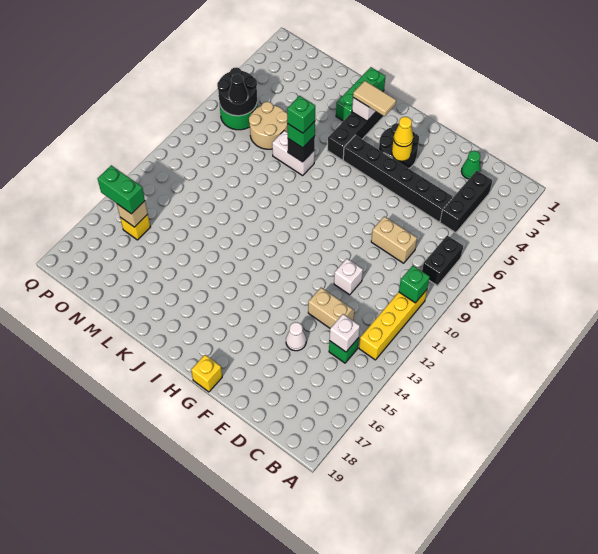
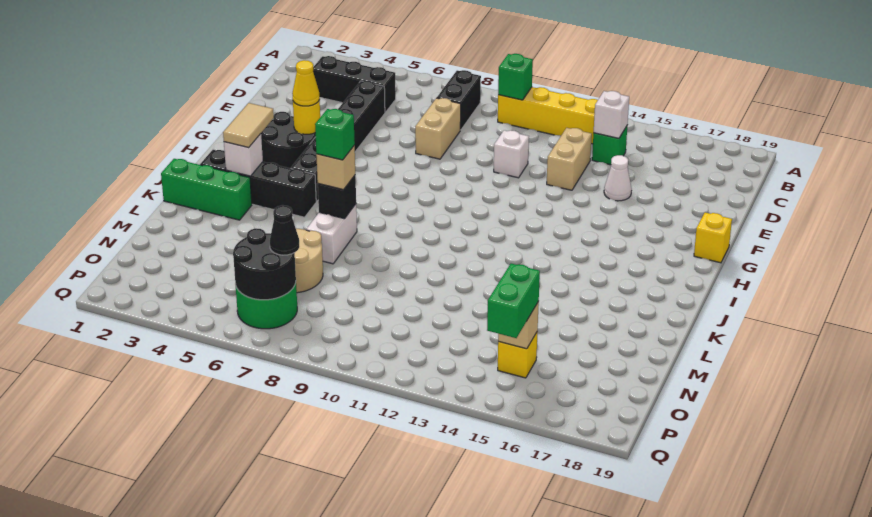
black brick B7:B8 level 1 -> black brick B8:C8 level 1
green cone D2 level 1 -> none
green brick K7 level 3 -> tan brick K7 level 3

